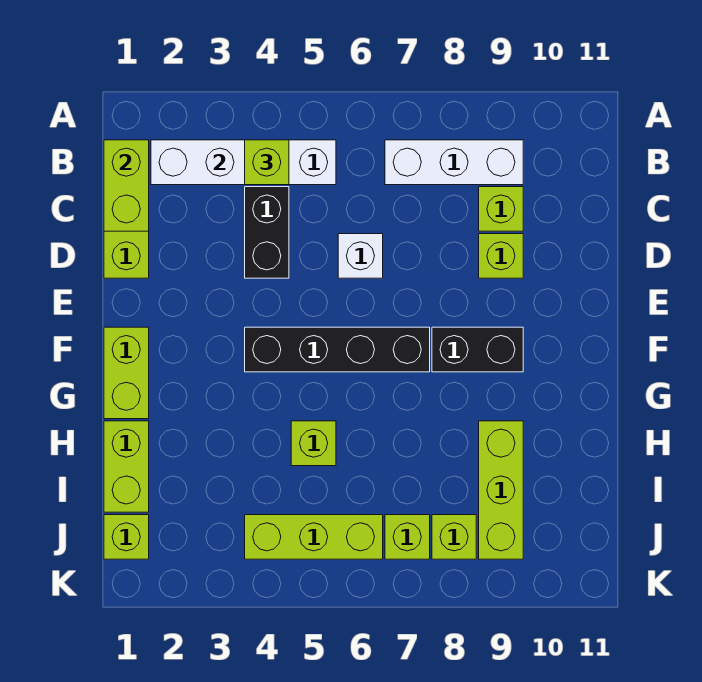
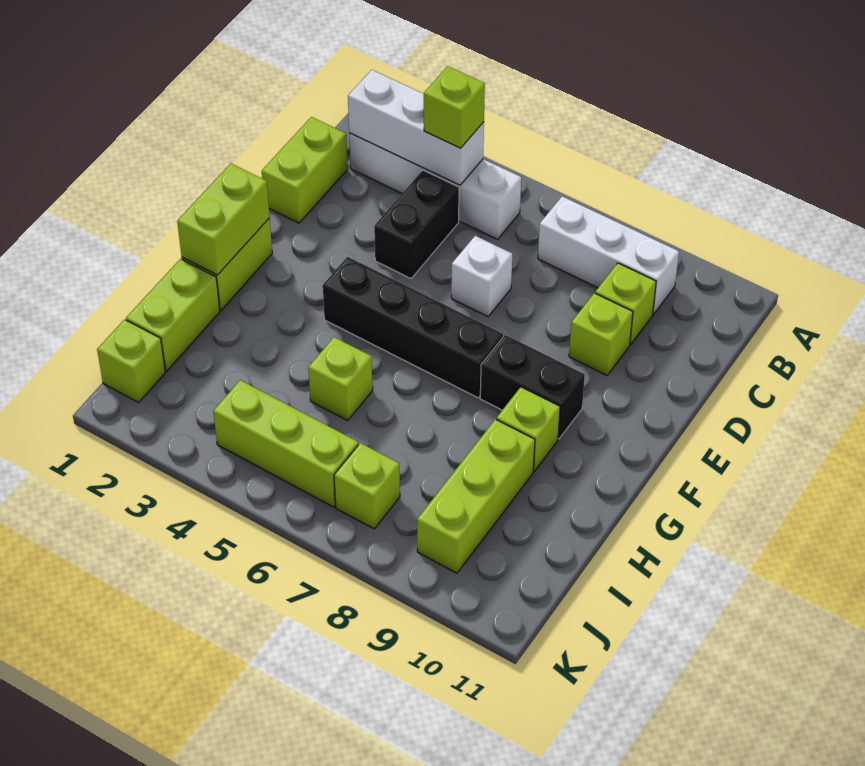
lime brick B1:C1 level 2 -> lime brick F1:G1 level 2
lime brick J8 level 1 -> lime brick G9 level 1

